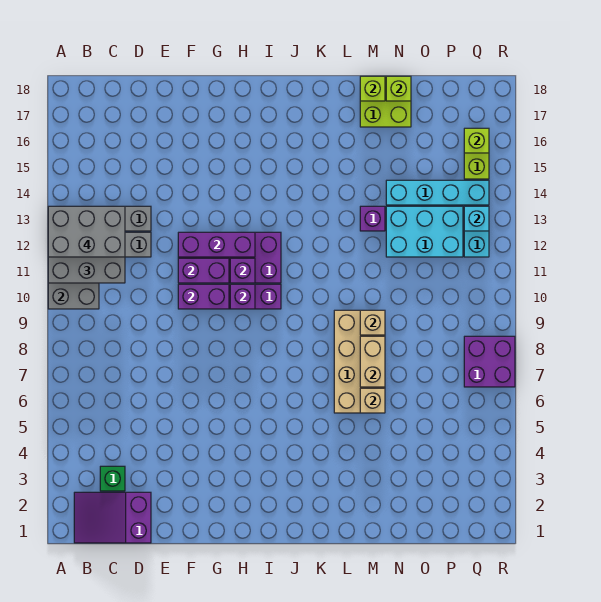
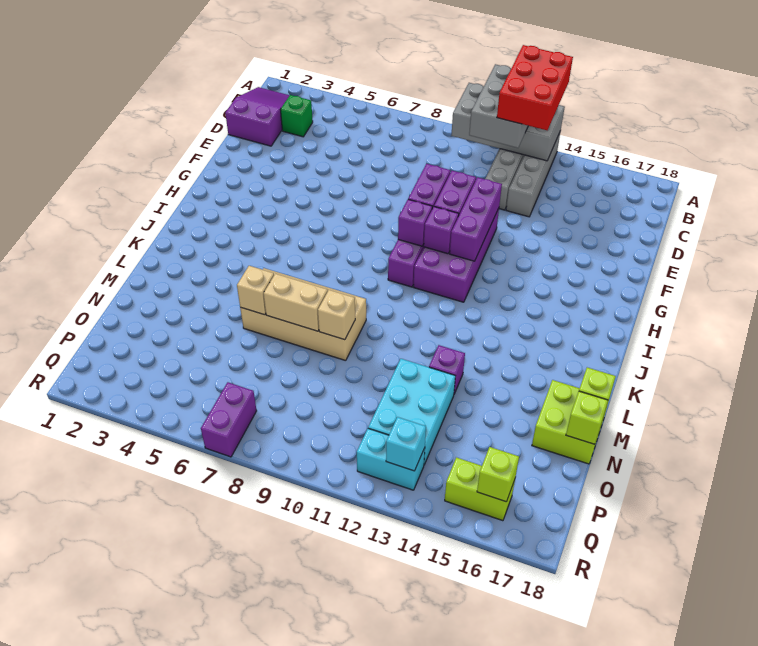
grey brick A12:C13 level 4 -> red brick A12:C13 level 4
cyan brick N14:Q14 level 1 -> none
purple brick Q7:R8 level 1 -> purple brick Q7:R7 level 1

